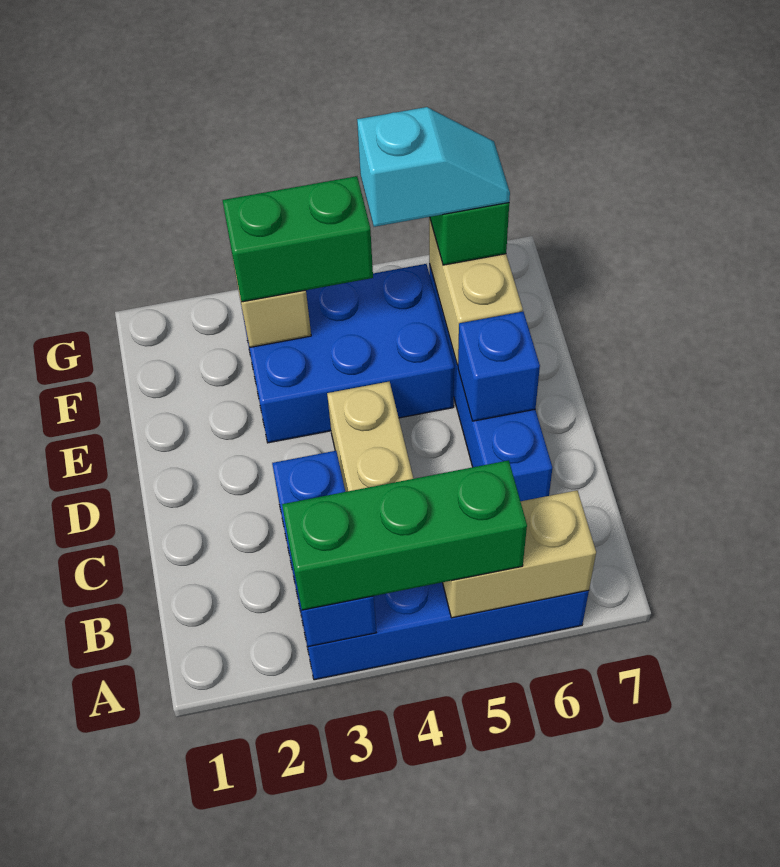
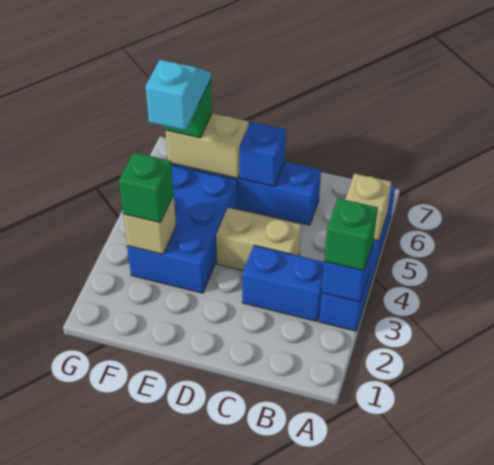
green brick A3:A5 level 3 -> green brick A3 level 3
tan brick A5:A6 level 2 -> tan brick A5 level 2
green brick F3:F4 level 3 -> green brick F3 level 3

